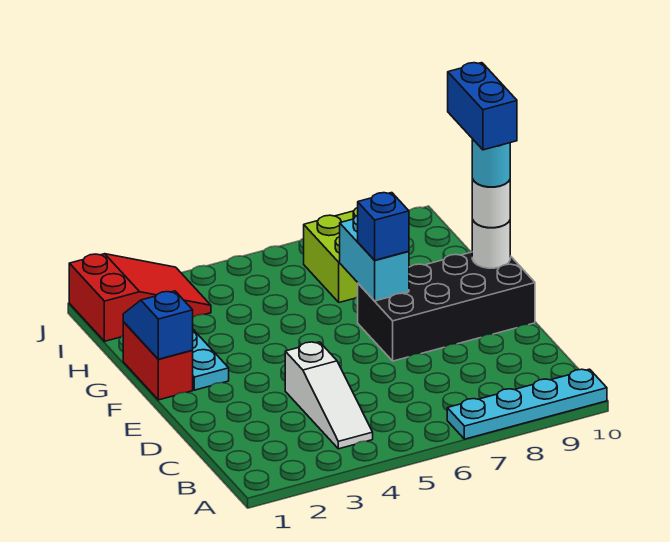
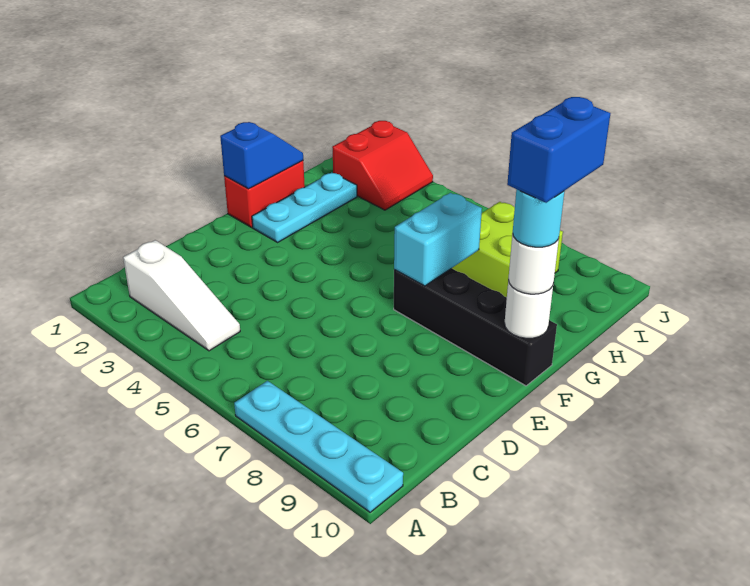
white slope B4:D4 level 1 top D -> white slope B2:B4 level 1 top 2
black brick E7:F10 level 1 -> black brick F7:F10 level 1
blue brick F7 level 3 -> none
red slope I1:J3 level 1 top 1 -> red slope I2:J3 level 1 top 2

